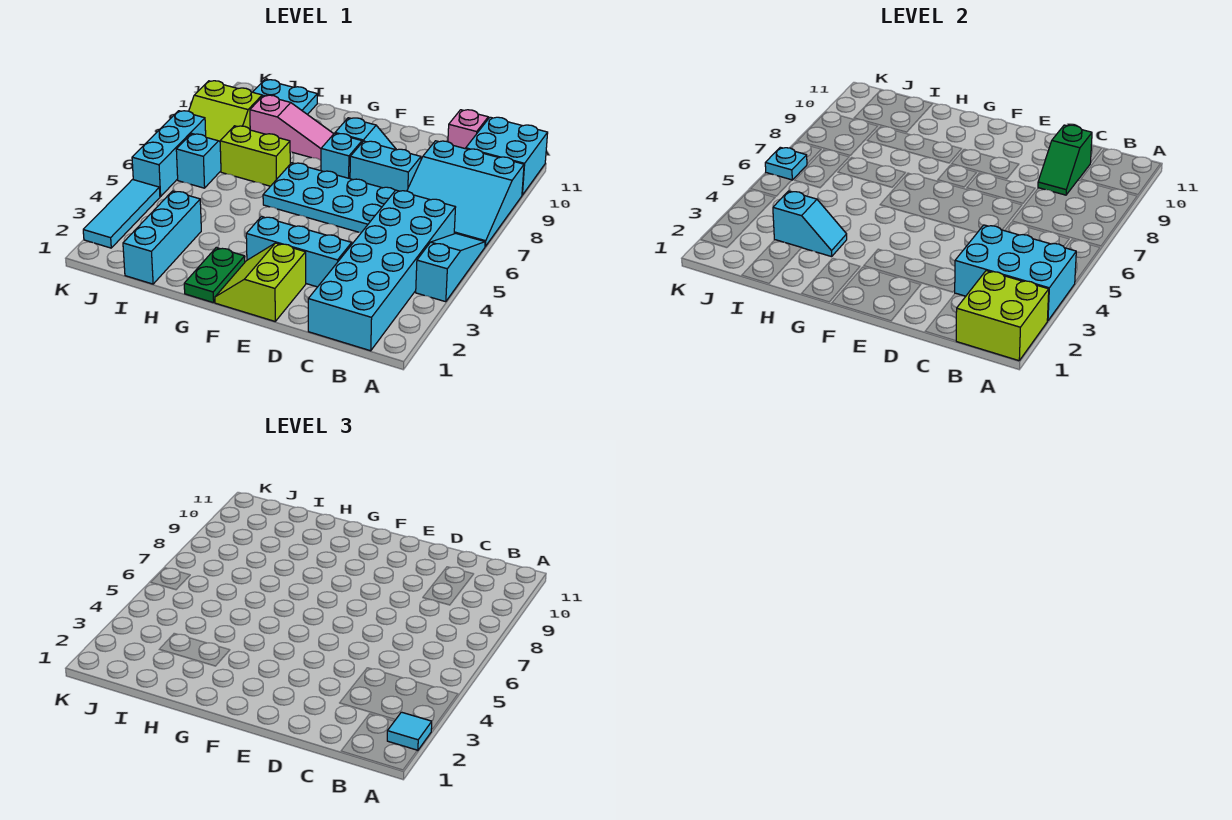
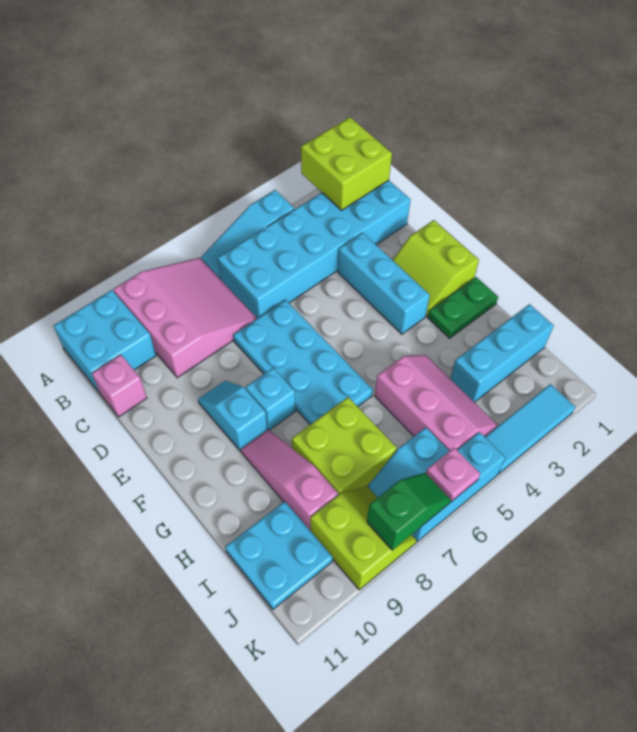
cyan tile A2 level 3 -> none
cyan brick A3:C4 level 2 -> none
cyan slope A7:C9 level 1 top 9 -> pink slope A7:C9 level 1 top 9
green slope C9:C10 level 2 top 10 -> green slope K7:K8 level 2 top 8
cyan brick D8:E8 level 1 -> none
lime slope E1:F2 level 1 top E -> lime slope E1:F2 level 1 top 1
cyan slope H3:I3 level 2 top I -> none
none -> pink slope H4:J5 level 1 top 5
lime brick H7:I7 level 1 -> lime brick H7:I8 level 1
cyan plate K6 level 2 -> pink plate K6 level 2

